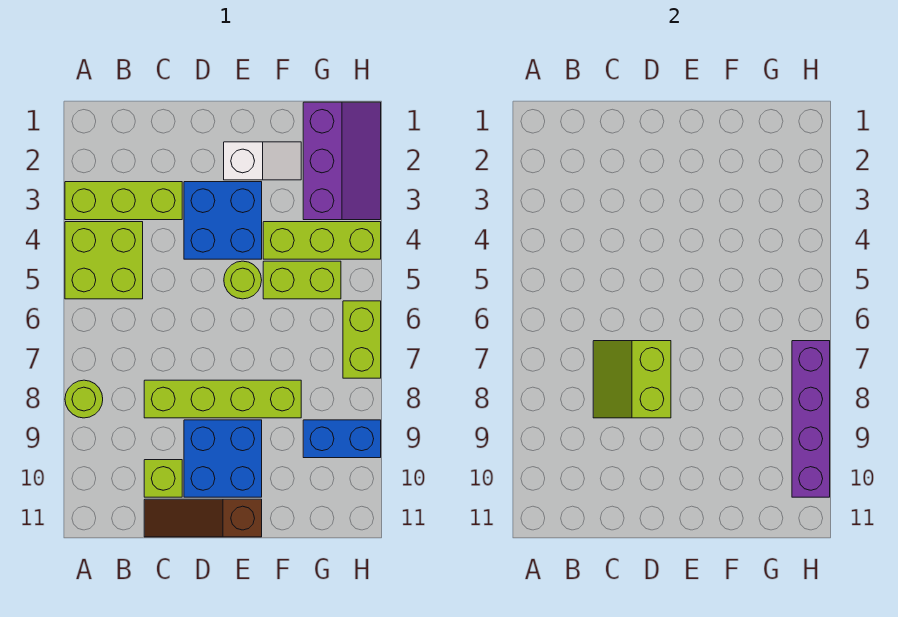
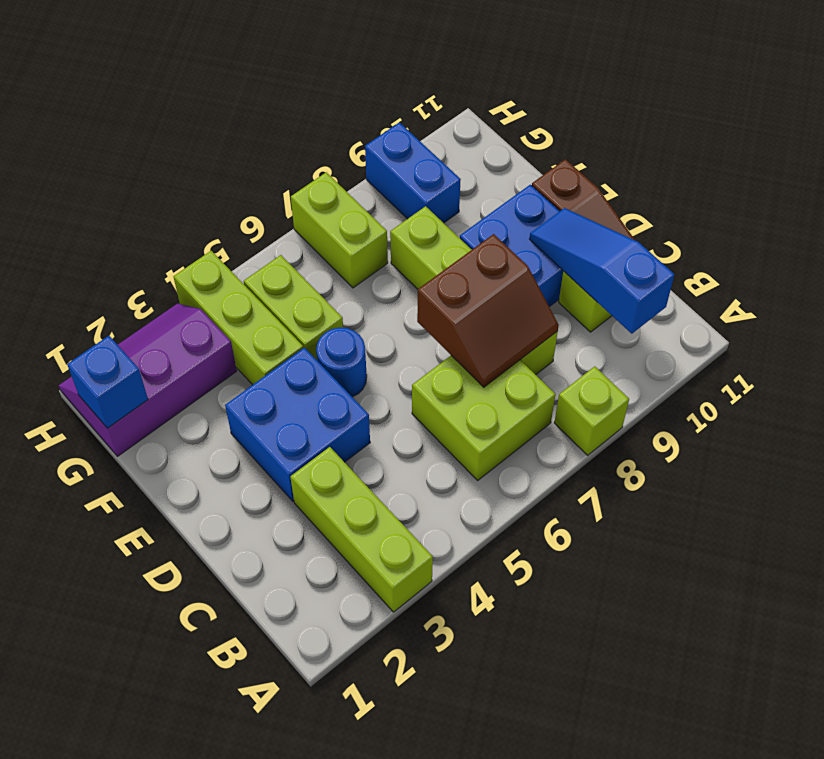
lime brick A4:B5 level 1 -> lime brick B6:C7 level 1
lime round brick A8 level 1 -> lime brick A8 level 1
none -> blue slope B10:D10 level 2 top B
lime slope C7:D8 level 2 top D -> brown slope C7:D8 level 2 top D
white slope E2:F2 level 1 top E -> none
lime round brick E5 level 1 -> blue round brick E5 level 1
none -> blue brick G1 level 2
lime brick H6:H7 level 1 -> lime brick G7:H7 level 1
purple brick H7:H10 level 2 -> none

